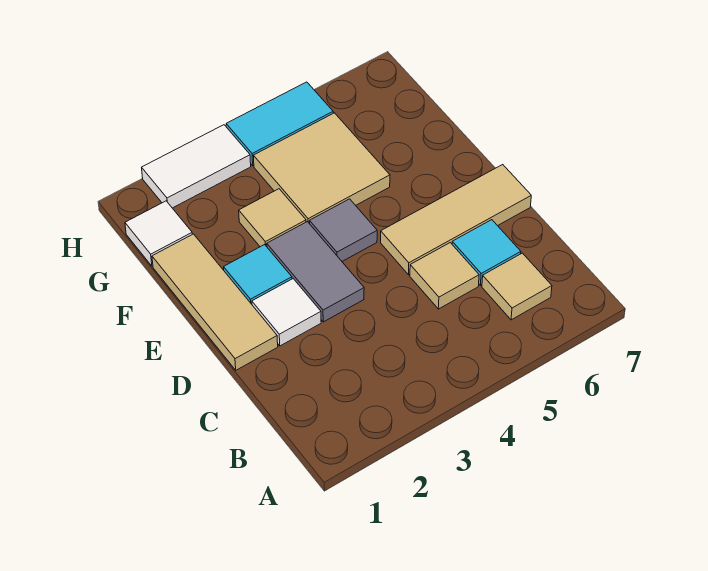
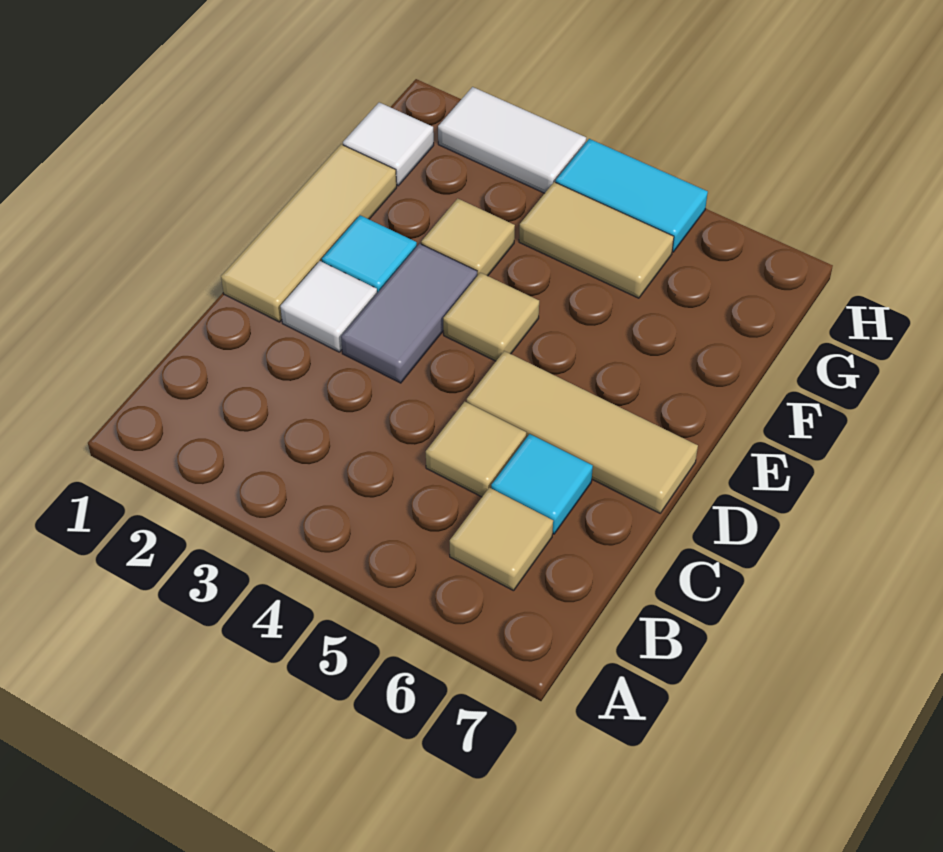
grey tile E4 level 1 -> tan tile E4 level 1
tan tile F4:G5 level 1 -> tan tile G4:G5 level 1

